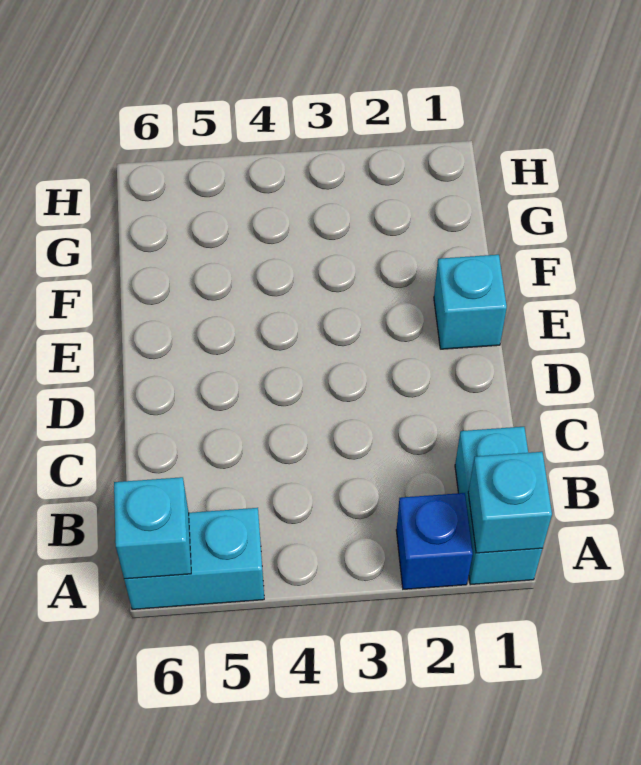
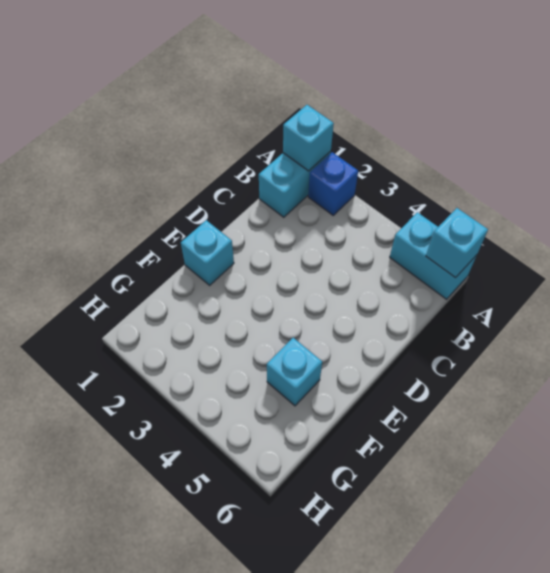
none -> cyan brick F5 level 1

